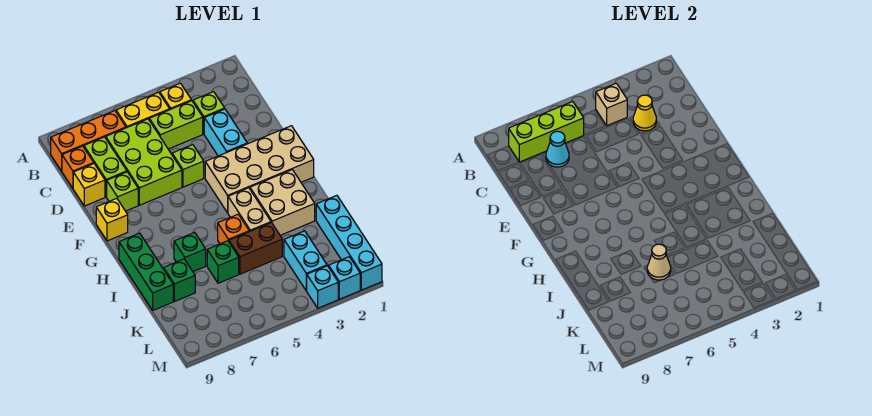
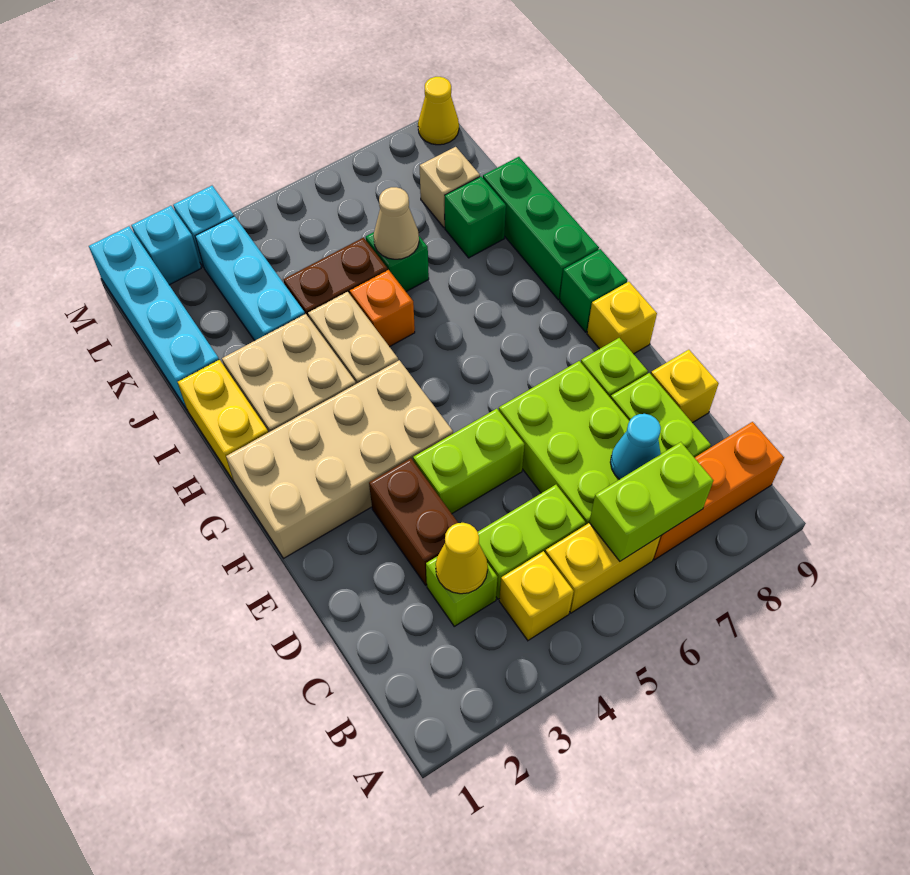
tan brick B4 level 2 -> tan brick K8 level 1
lime brick B6:B8 level 2 -> lime brick B6:B7 level 2
orange brick C9 level 1 -> none
cyan brick D3:E3 level 1 -> brown brick D3:E3 level 1
lime brick E5 level 1 -> lime brick E4:E5 level 1
none -> yellow brick H1:I1 level 1
green brick I7 level 1 -> green brick G9 level 1
cyan brick K3:L3 level 1 -> cyan brick J3:L3 level 1
none -> yellow cone M9 level 1

